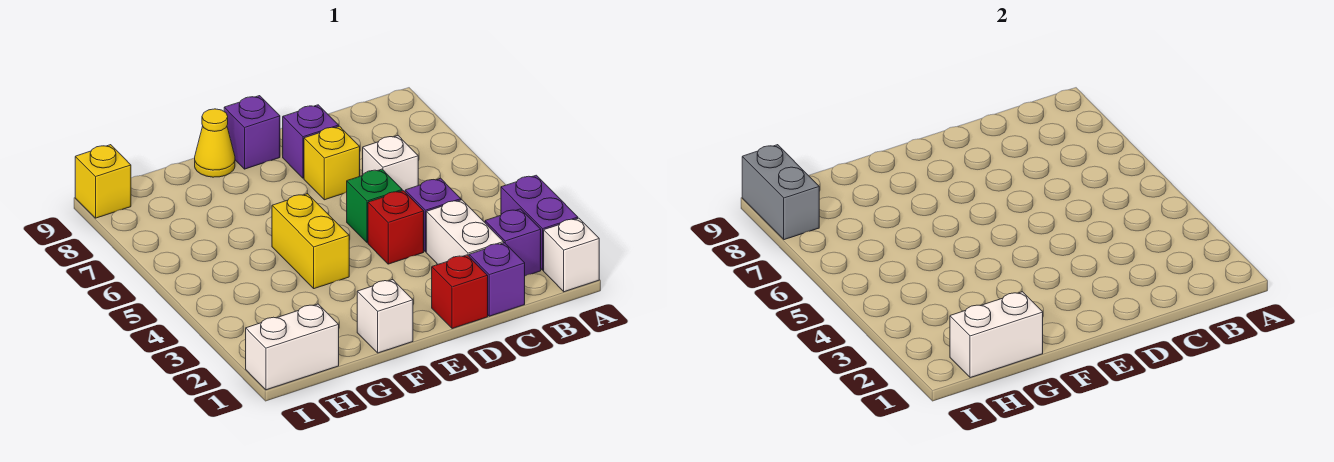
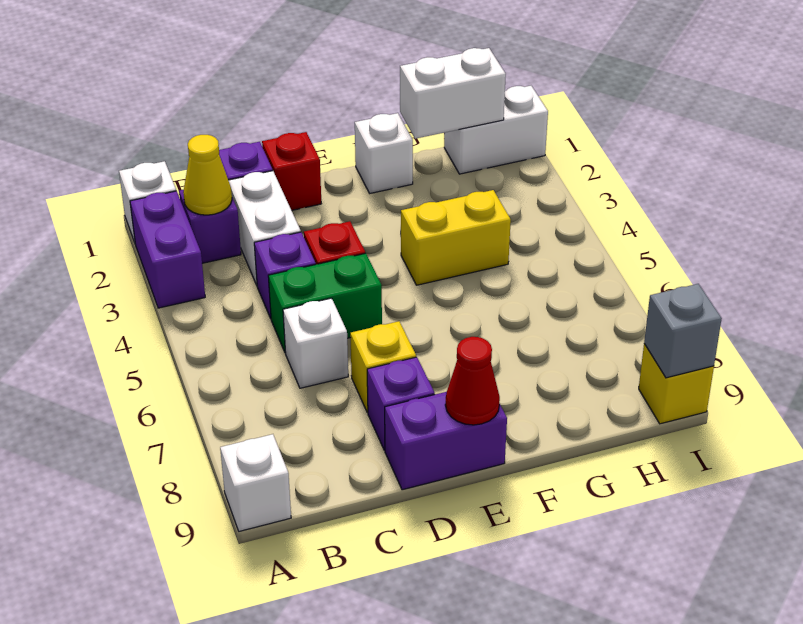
none -> white brick A9 level 1
green brick D5 level 1 -> green brick C5:D5 level 1
purple brick E9 level 1 -> purple brick D9:E9 level 1
none -> red cone E9 level 2
yellow brick F4:F5 level 1 -> yellow brick F4:G4 level 1
yellow cone F9 level 1 -> yellow cone B2 level 2
grey brick I8:I9 level 2 -> grey brick I9 level 2

